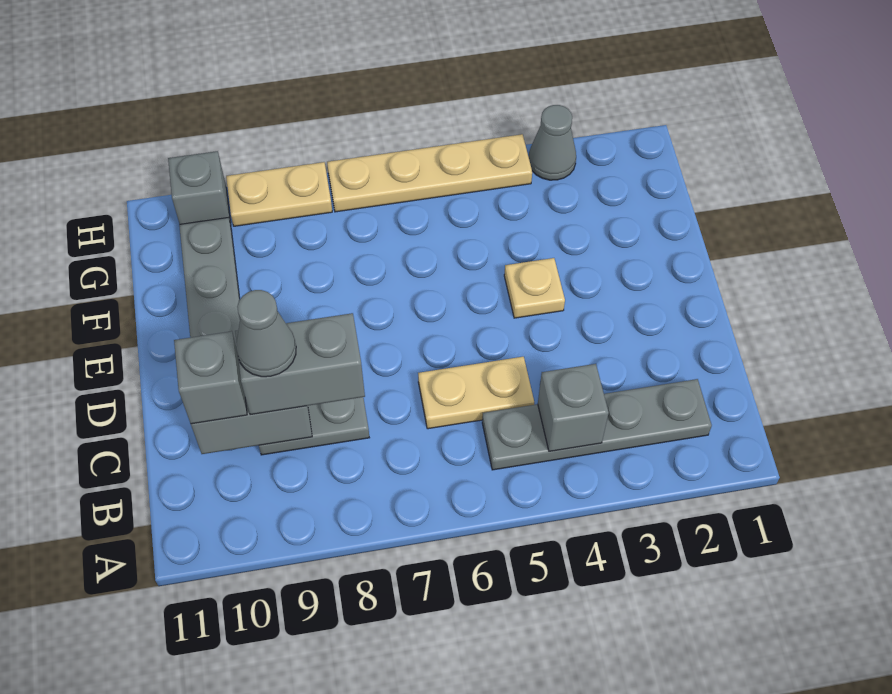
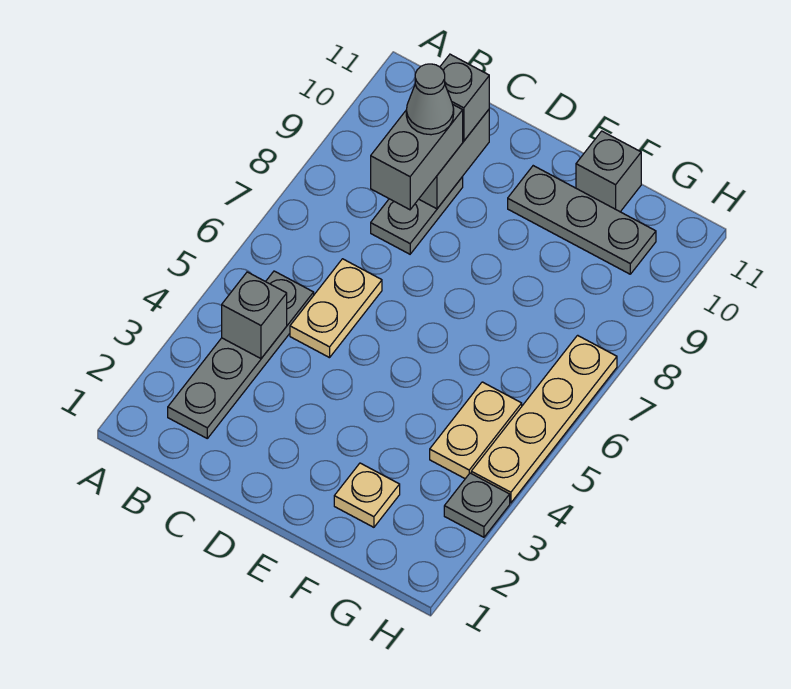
tan plate E4 level 1 -> tan plate F2 level 1
grey cone H3 level 1 -> grey plate H3 level 1
tan plate H8:H9 level 1 -> tan plate G4:G5 level 1
grey brick H10 level 1 -> grey brick F11 level 1

